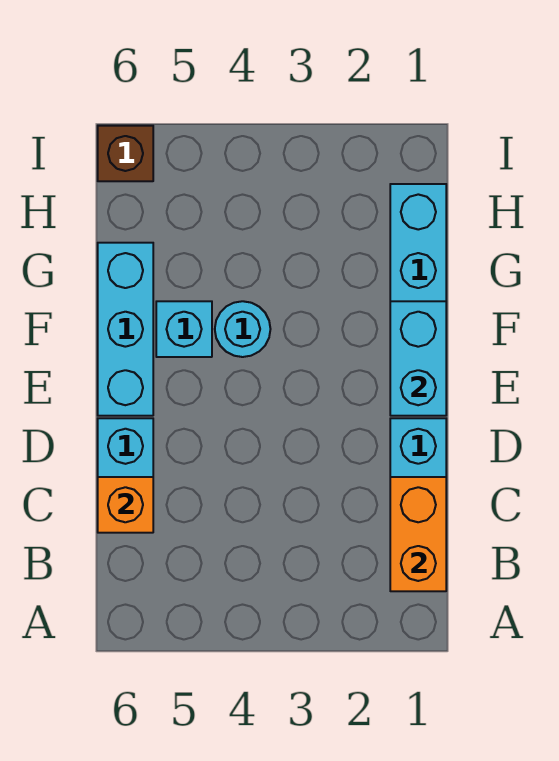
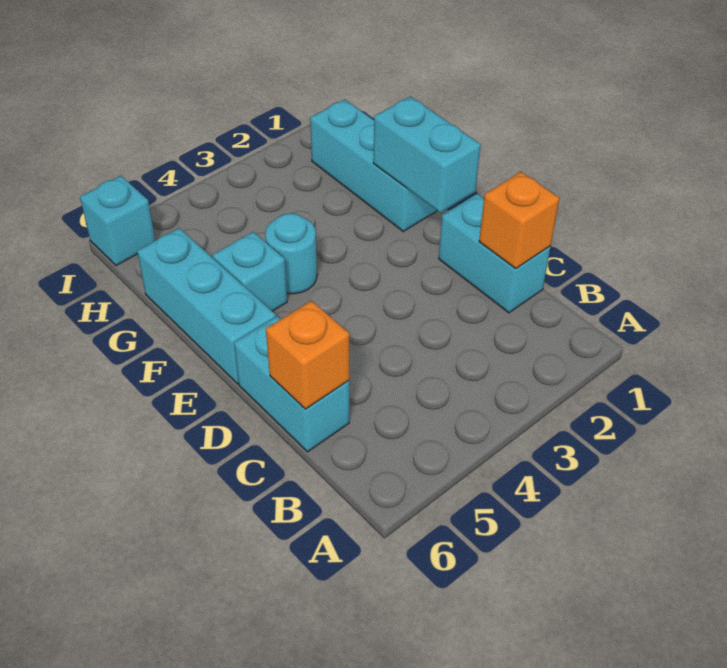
orange brick B1:C1 level 2 -> orange brick C1 level 2
brown brick I6 level 1 -> cyan brick I6 level 1

